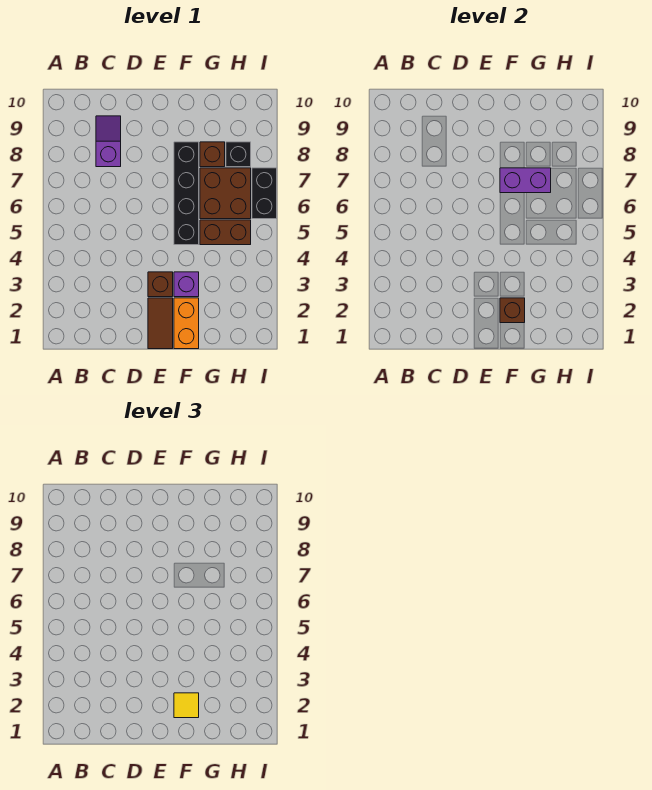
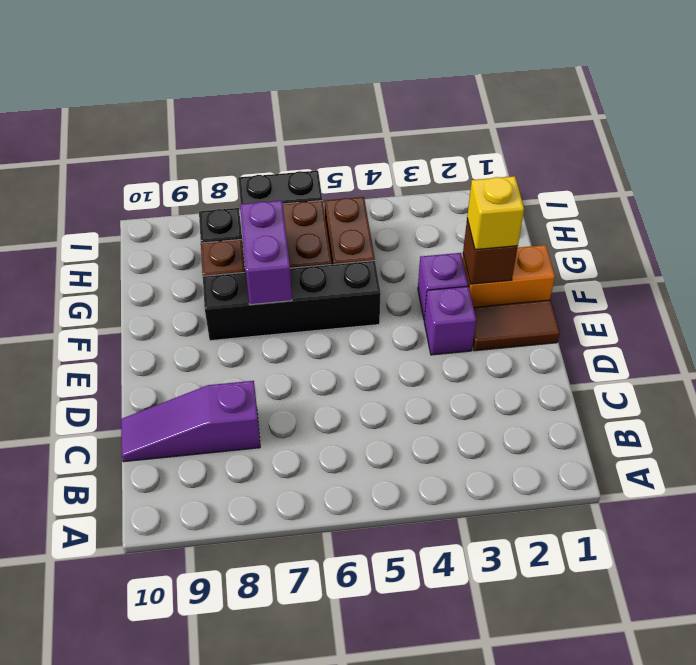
purple slope C8:C9 level 1 top 8 -> purple slope C8:C10 level 1 top 8
brown brick E3 level 1 -> purple brick E3 level 1
yellow tile F2 level 3 -> yellow brick F2 level 3

